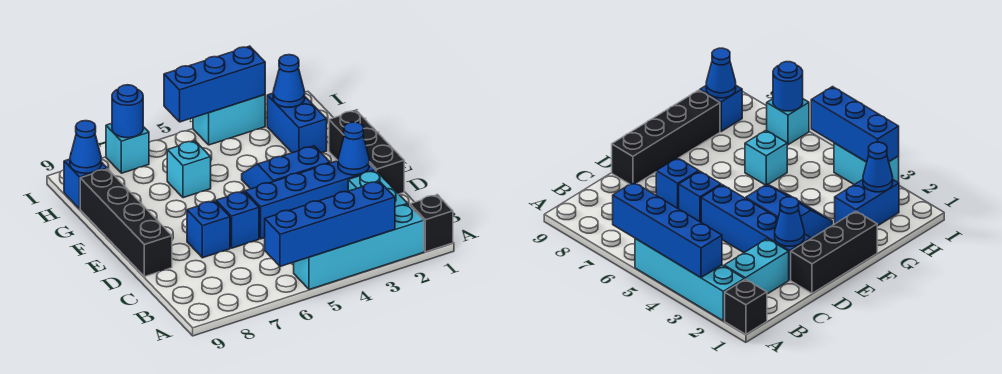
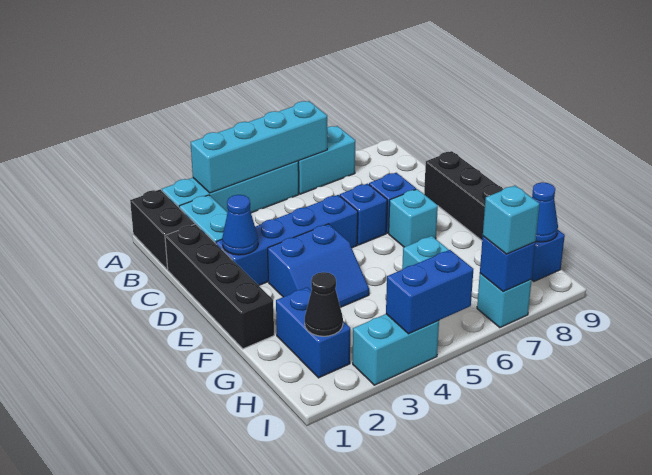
black brick A1 level 1 -> black brick A1:B1 level 1
blue brick A3:A6 level 2 -> cyan brick A3:A6 level 2
none -> cyan brick A6:A7 level 1
black brick D1:F1 level 1 -> black brick C1:F1 level 1
none -> cyan brick E7 level 1
blue cone H2 level 2 -> black cone H2 level 2
blue brick I3:I5 level 2 -> blue brick I4:I5 level 2
blue round brick I7 level 2 -> blue brick I7 level 2
none -> cyan brick I7 level 3

